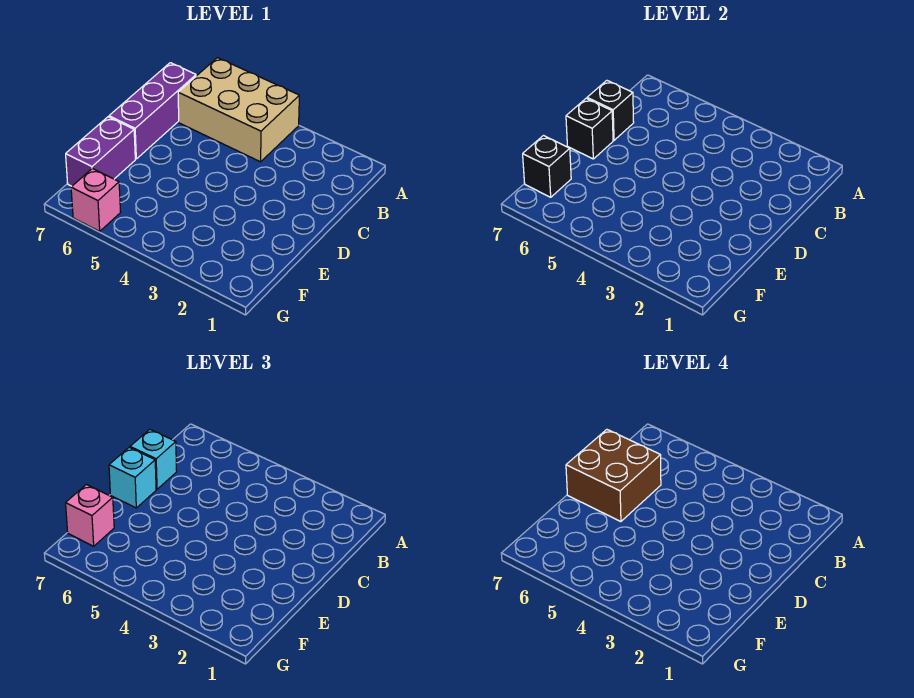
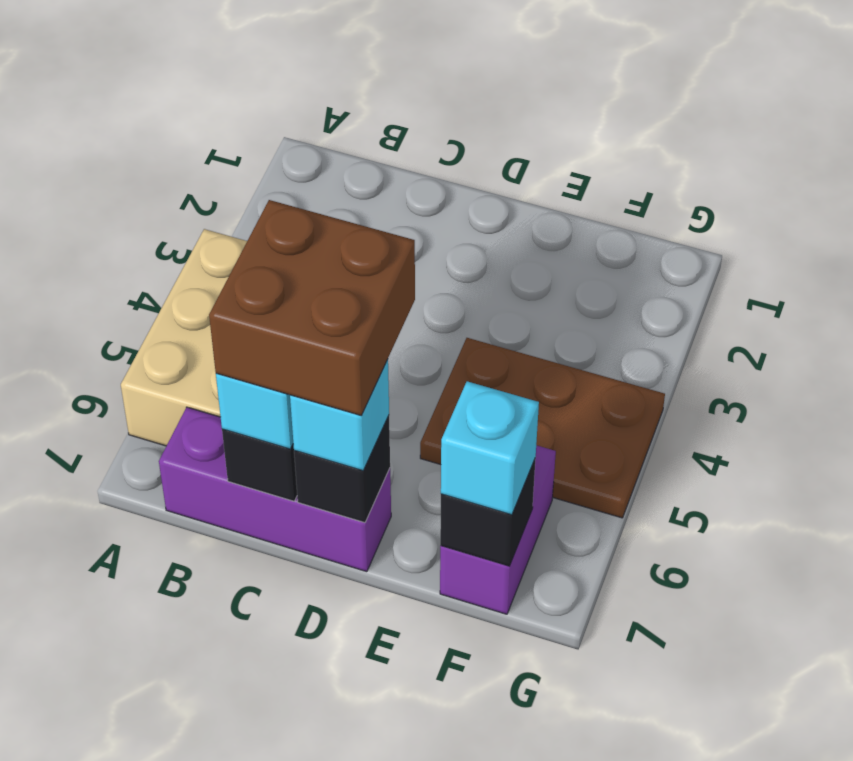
none -> brown plate E4:G5 level 1
purple brick E7:F7 level 1 -> purple brick F6:F7 level 1
pink brick F7 level 3 -> cyan brick F7 level 3
pink brick G6 level 1 -> none

